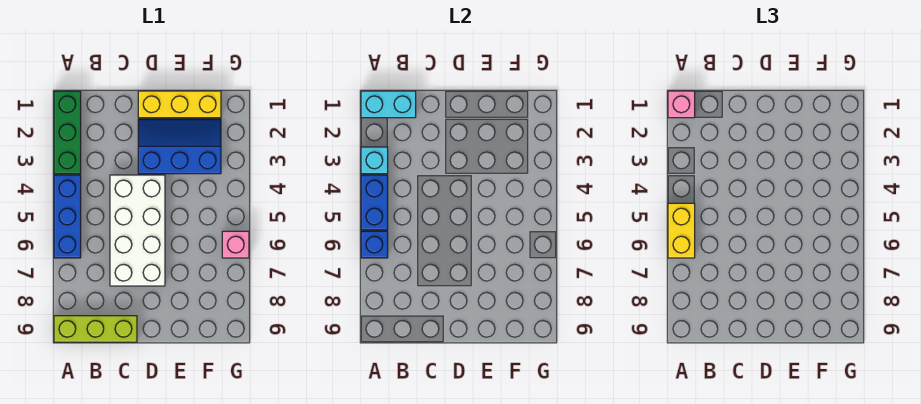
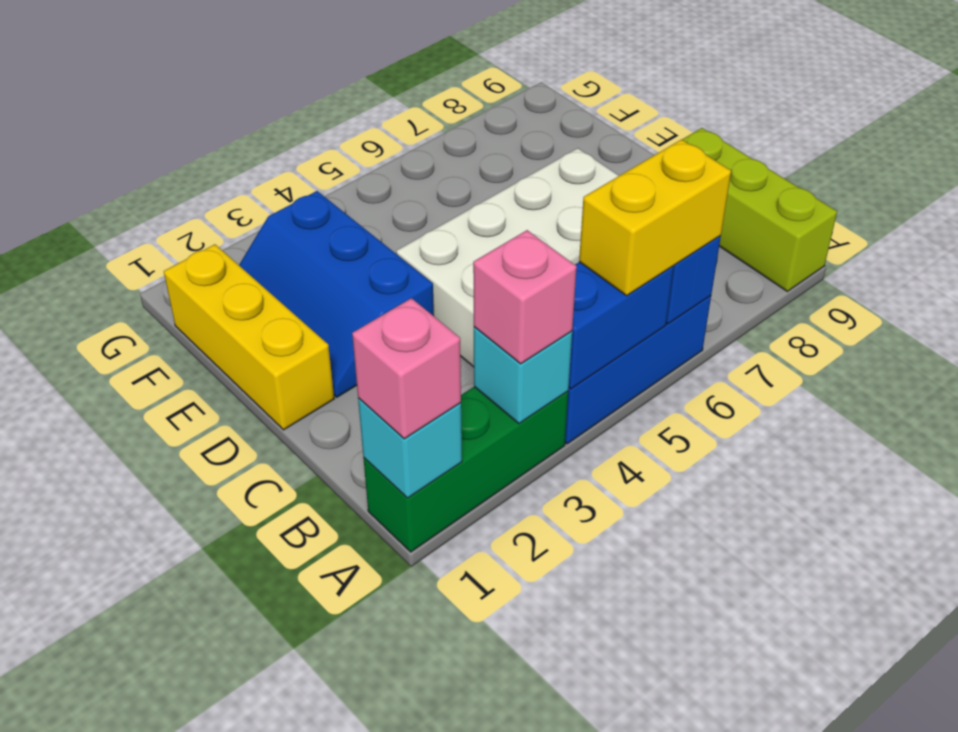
cyan brick A1:B1 level 2 -> cyan brick A1 level 2
pink brick G6 level 1 -> pink brick A3 level 3

